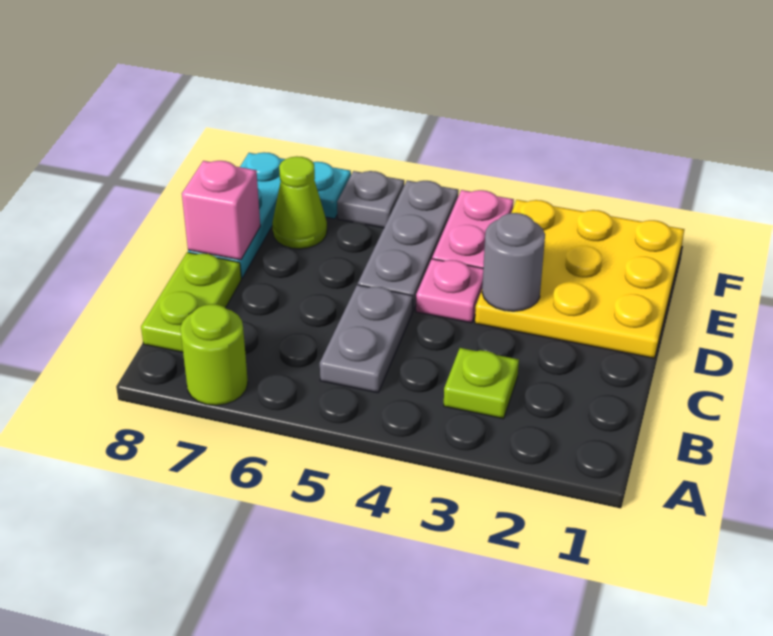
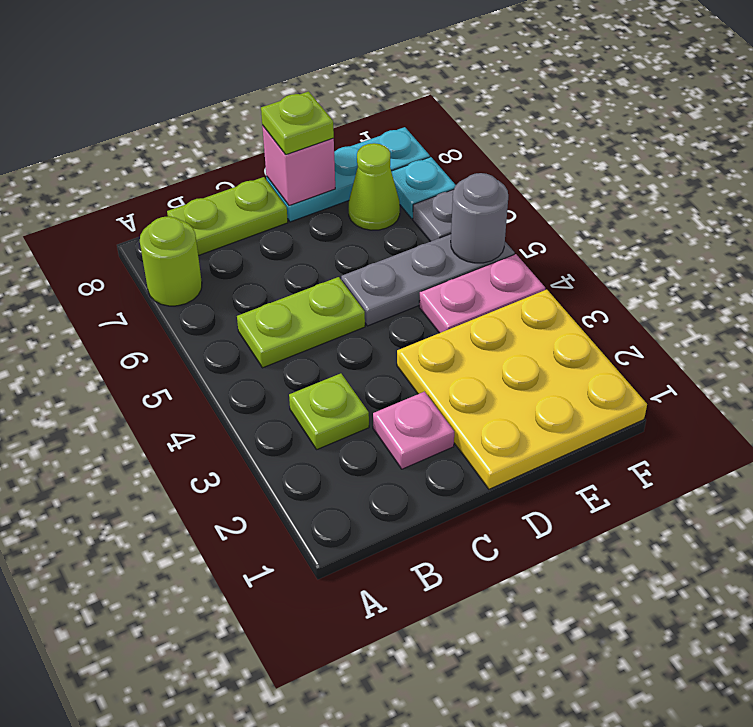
grey plate B5:C5 level 1 -> lime plate B5:C5 level 1
grey round brick D3 level 2 -> grey round brick F5 level 2
pink plate D4 level 1 -> pink plate C2 level 1
none -> lime plate D8 level 3

